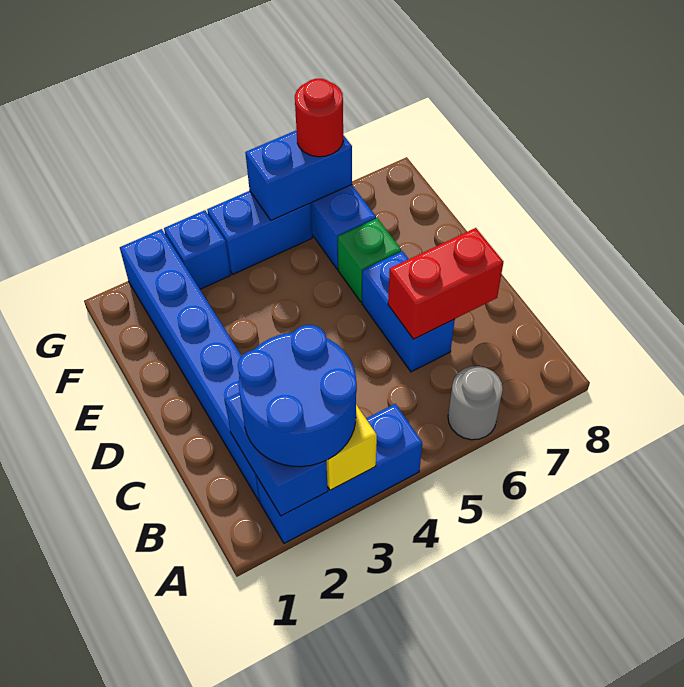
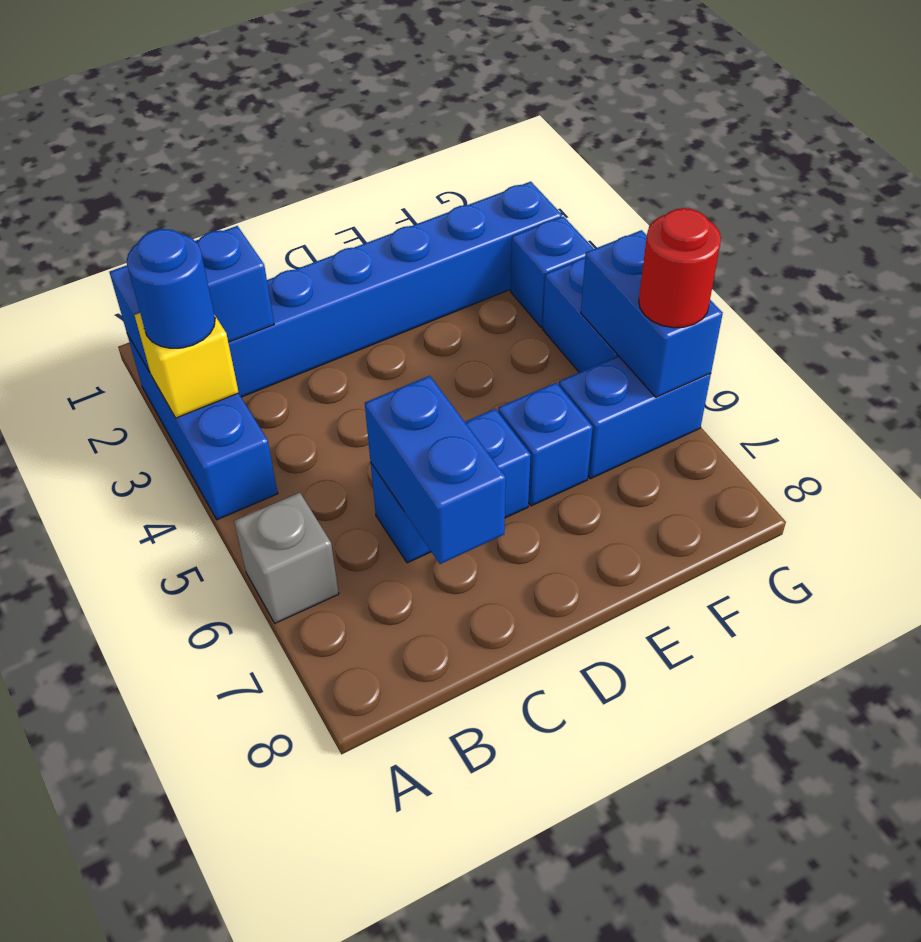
blue round brick A2:B3 level 3 -> blue round brick A3 level 3
grey round brick A6 level 1 -> grey brick A6 level 1
red brick C6:C7 level 2 -> blue brick C6:C7 level 2
green brick E6 level 1 -> blue brick E6 level 1

